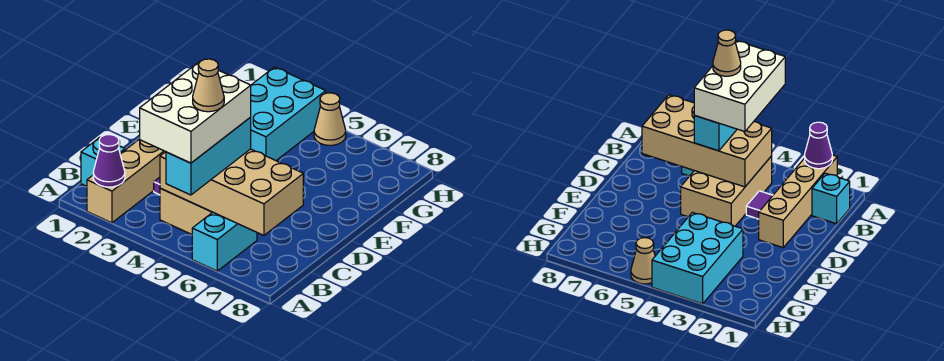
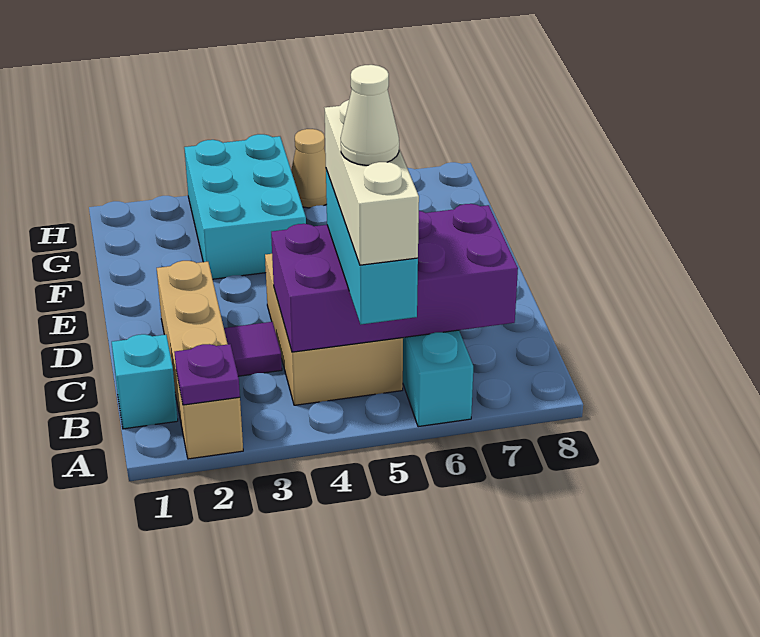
purple cone A2 level 2 -> purple plate A2 level 2
white brick A4:C5 level 4 -> white brick A5:C5 level 4
tan brick B4:C7 level 2 -> purple brick B4:C7 level 2
tan cone B5 level 5 -> white cone B5 level 5

